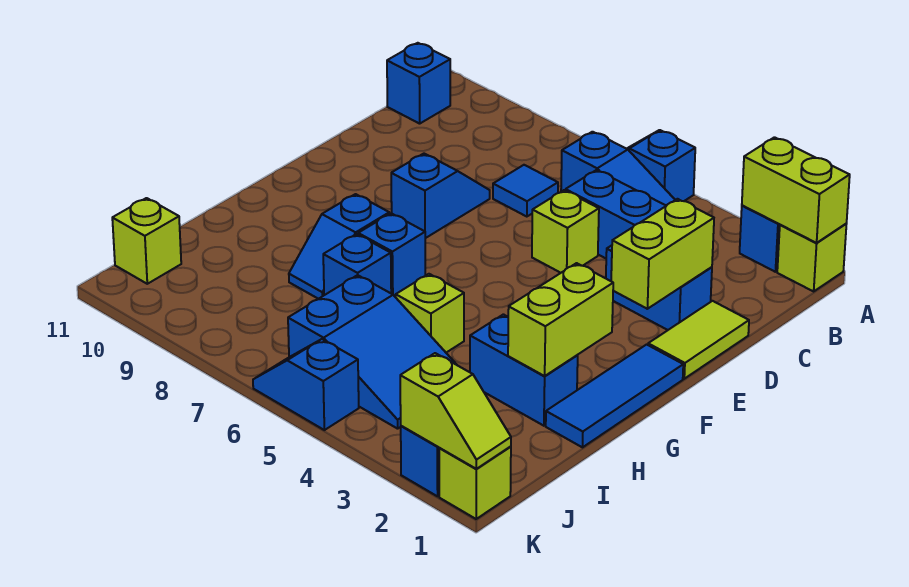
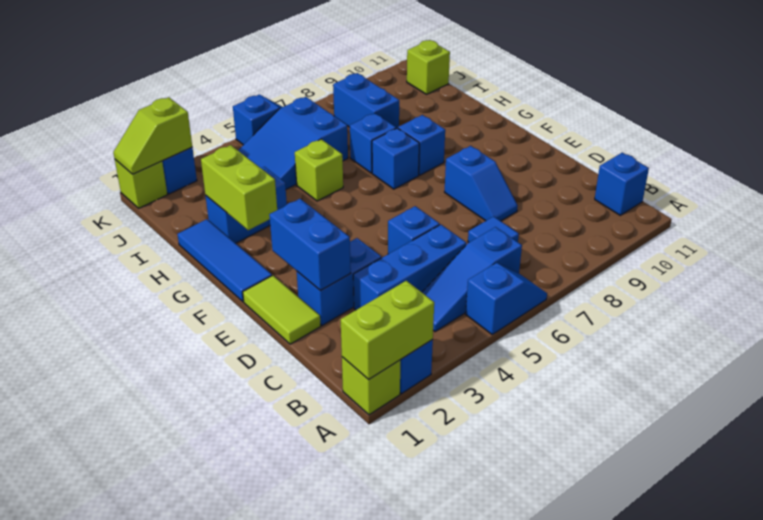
lime brick D2:E2 level 2 -> blue brick D2:E2 level 2
lime brick D5 level 1 -> blue brick D5 level 1
none -> blue brick I8:J8 level 1

